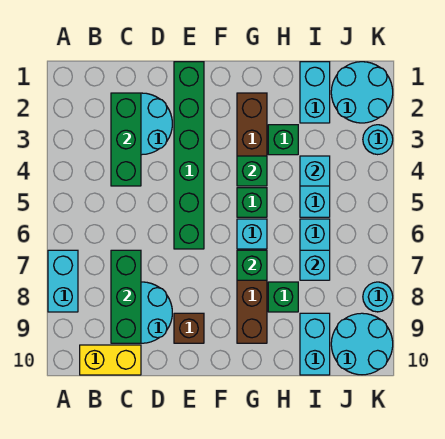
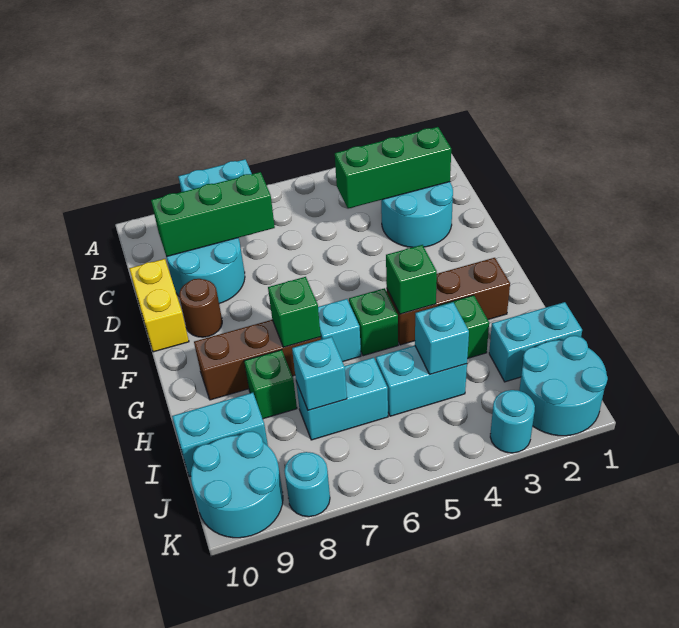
yellow brick B10:C10 level 1 -> yellow brick D10:E10 level 1
green brick E1:E6 level 1 -> none
brown brick E9 level 1 -> brown round brick E9 level 1

